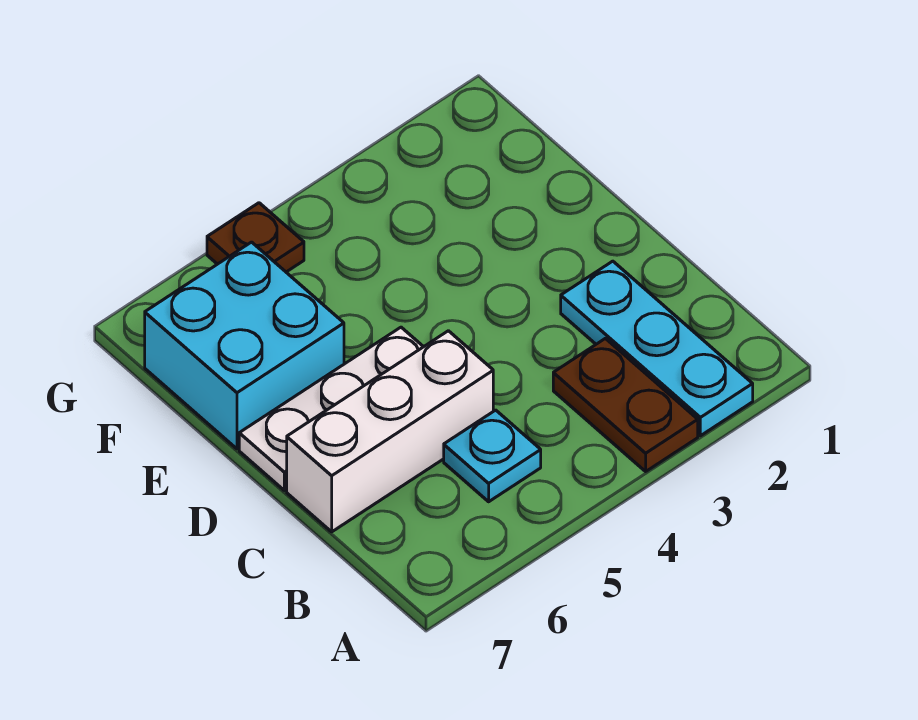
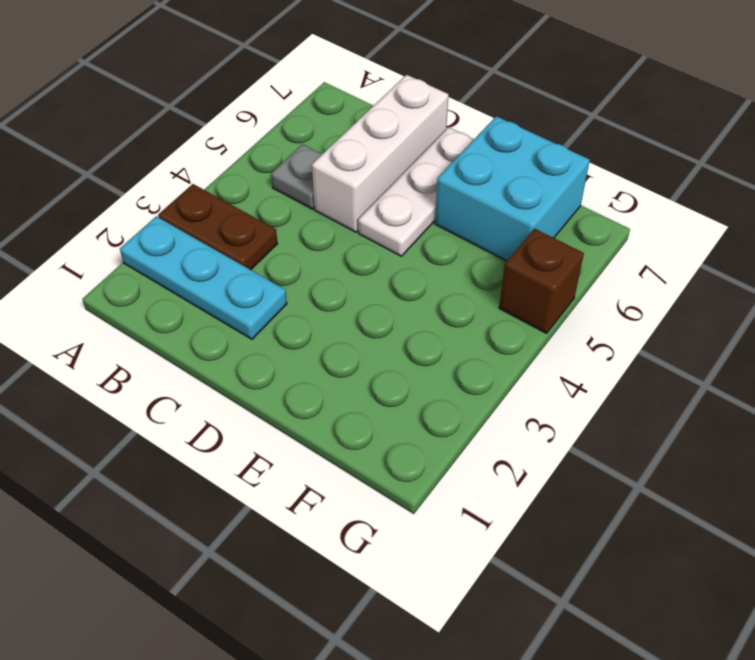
cyan plate B5 level 1 -> grey plate B5 level 1
brown plate G5 level 1 -> brown brick G5 level 1

